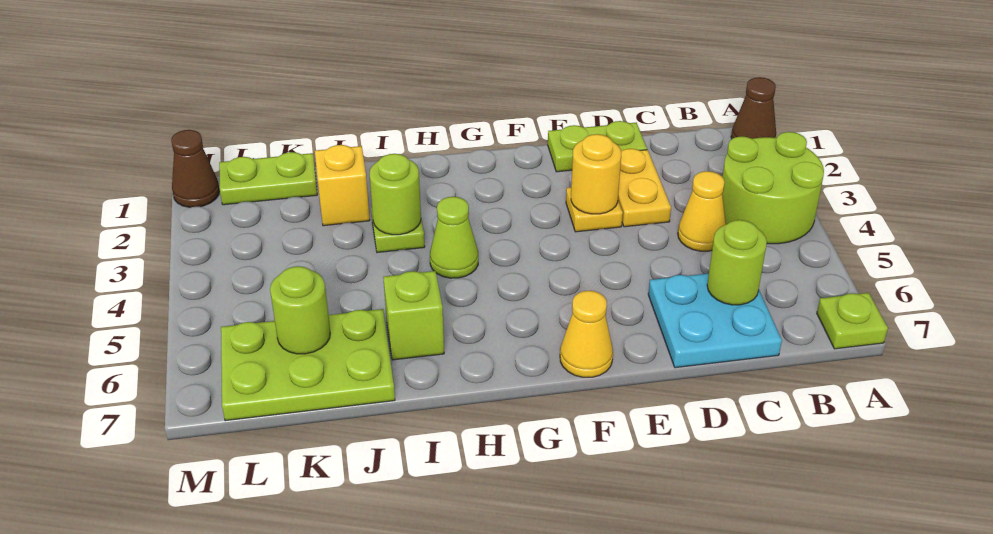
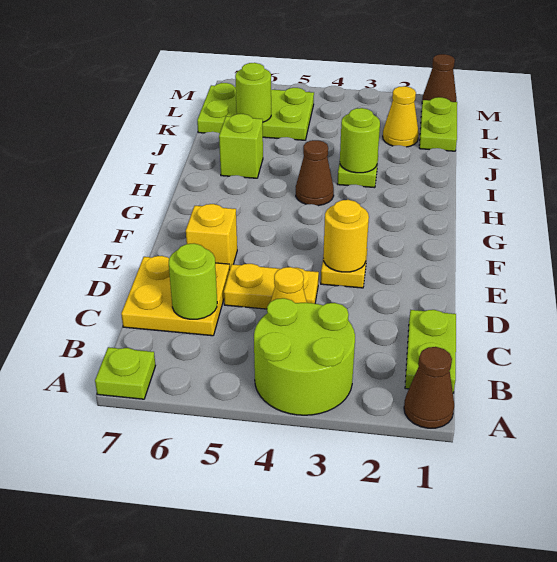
cyan plate C6:D7 level 1 -> yellow plate C6:D7 level 1
lime plate D1:E1 level 1 -> lime plate B1:C1 level 1
yellow plate D2:D3 level 1 -> yellow plate D4:D5 level 1
yellow cone F7 level 1 -> yellow cone K2 level 1
lime cone H4 level 1 -> brown cone H4 level 1
yellow brick J2 level 1 -> yellow brick E6 level 1
lime plate J6:L7 level 1 -> lime plate K5:L7 level 1

